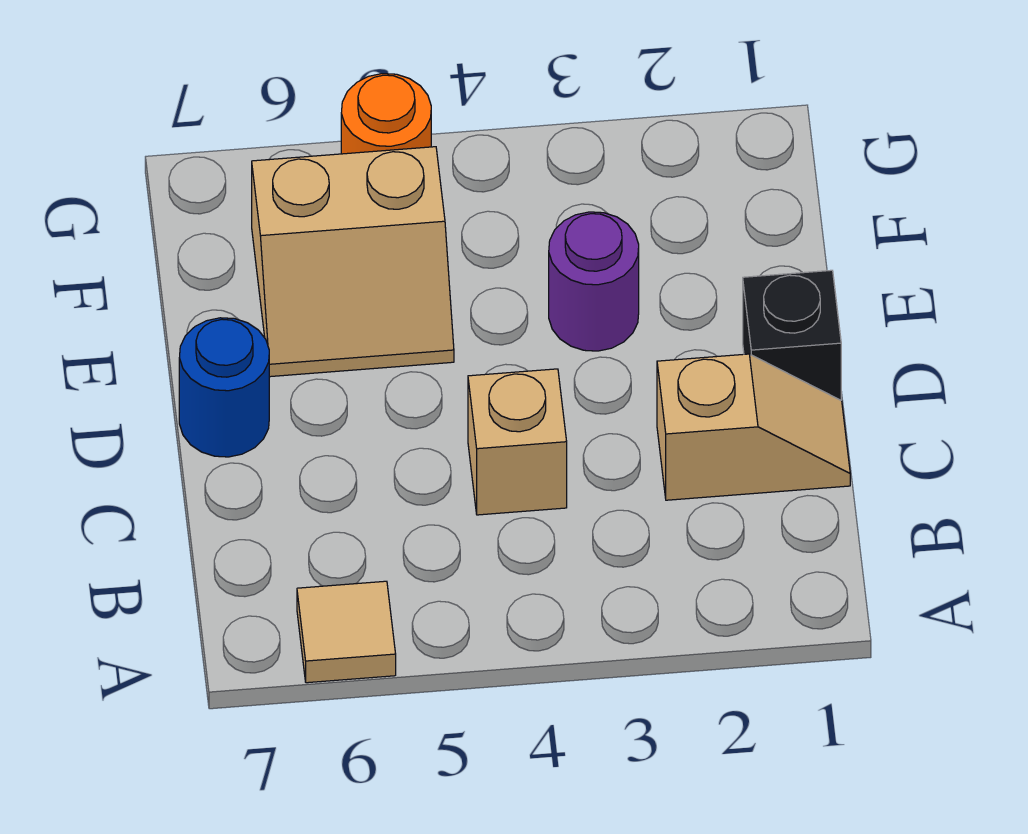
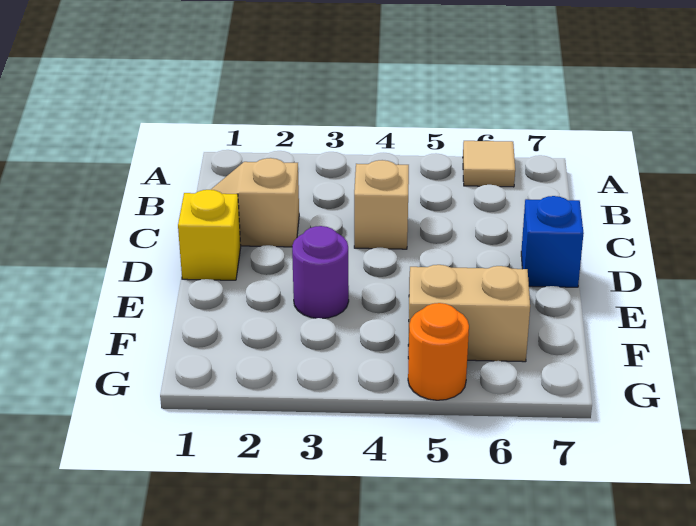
black brick D1 level 1 -> yellow brick D1 level 1
blue round brick D7 level 1 -> blue brick D7 level 1

